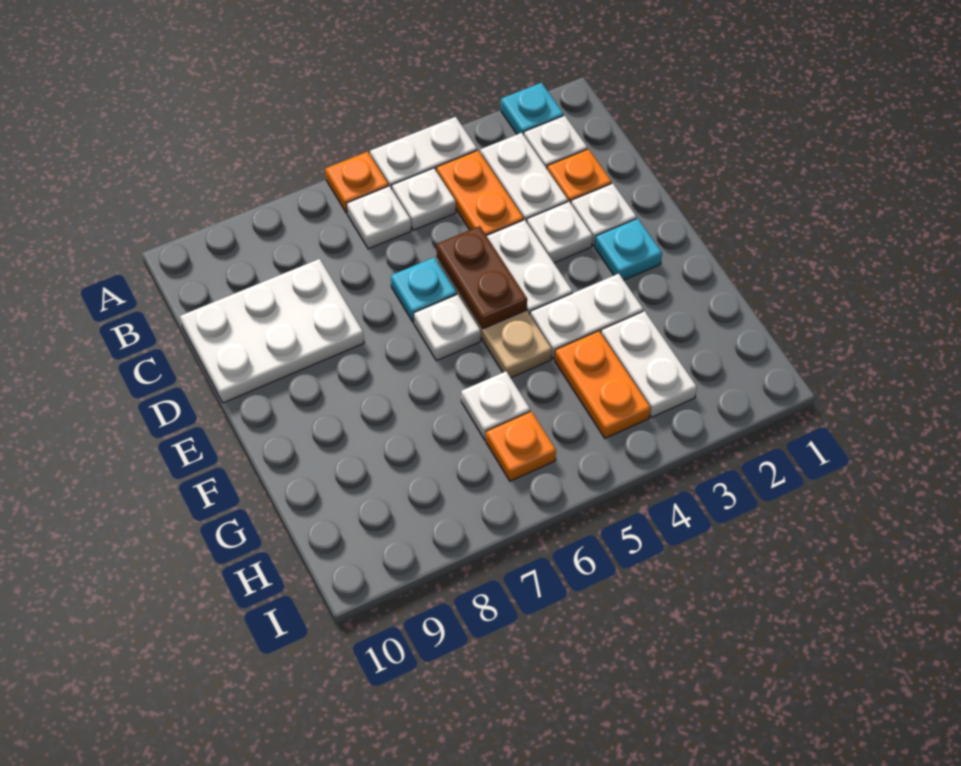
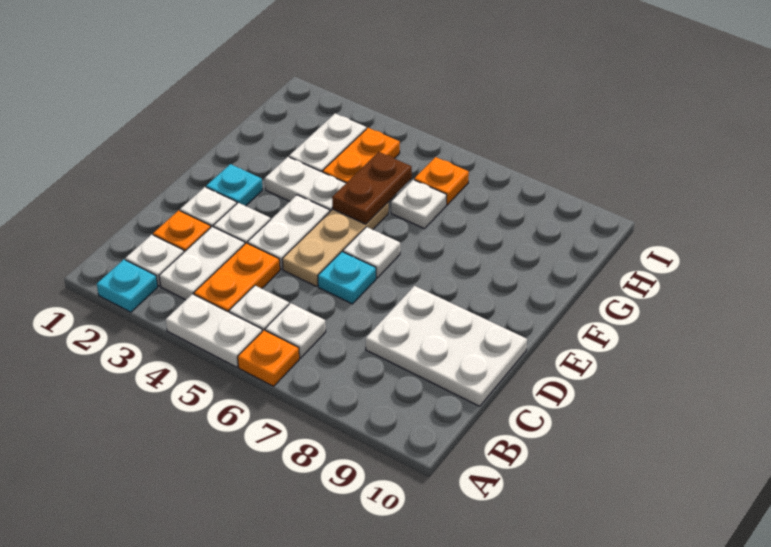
brown plate D5:E5 level 2 -> brown plate F5:G5 level 2

